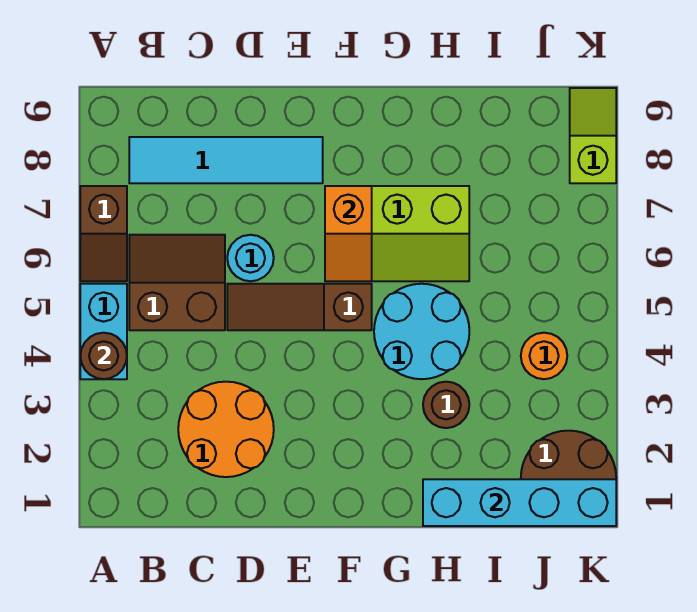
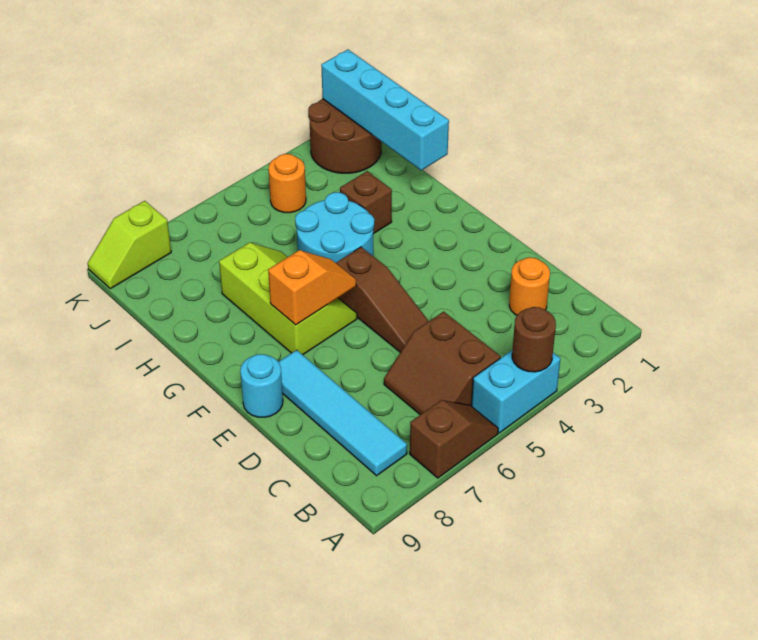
orange round brick C2:D3 level 1 -> orange round brick C2 level 1
cyan round brick D6 level 1 -> cyan round brick E9 level 1
brown round brick H3 level 1 -> brown brick H3 level 1

